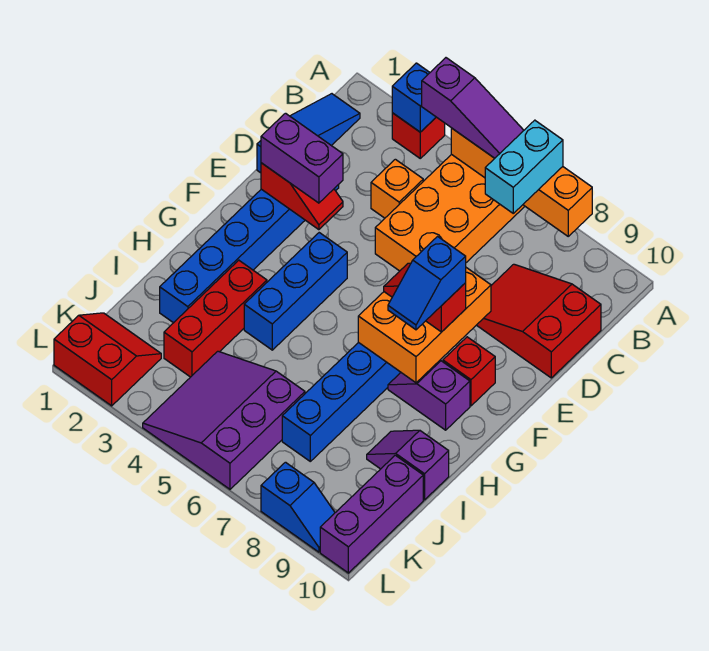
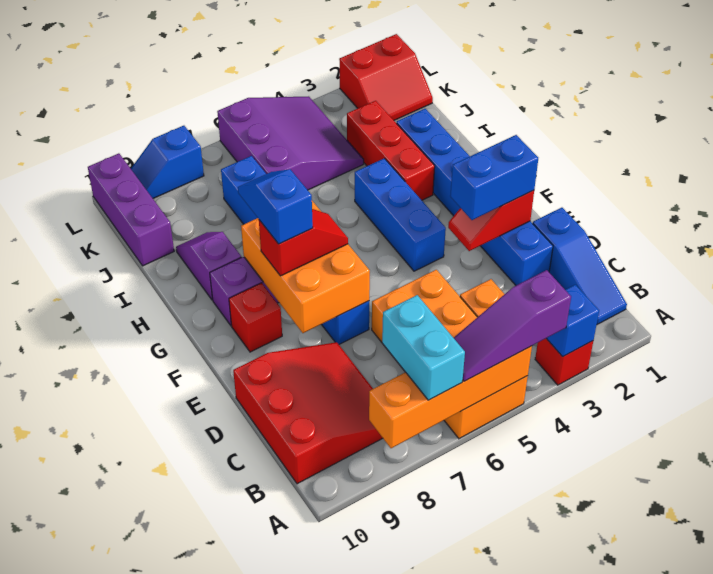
red slope C8:D10 level 1 top 10 -> red slope B8:D10 level 1 top 10
purple brick E2:E3 level 3 -> blue brick E2:E3 level 3
purple slope I9:I10 level 1 top 10 -> purple slope H9:I9 level 1 top H

